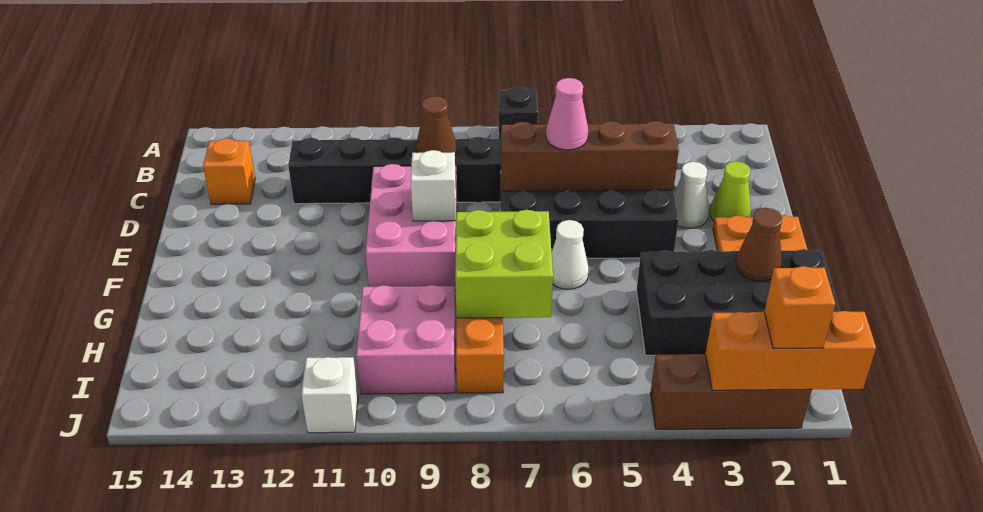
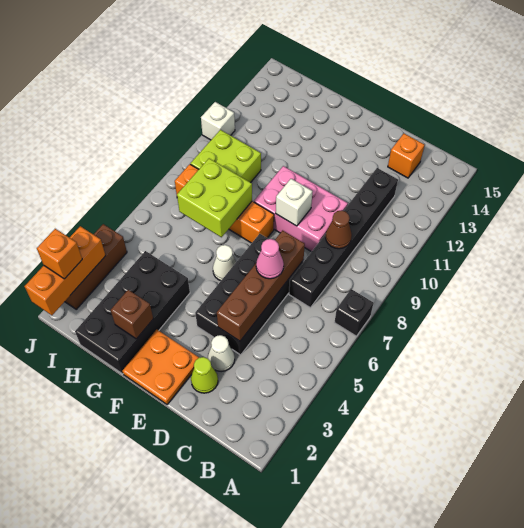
brown cone G2 level 2 -> brown brick G2 level 2
pink brick H9:I10 level 1 -> lime brick H9:I10 level 1

